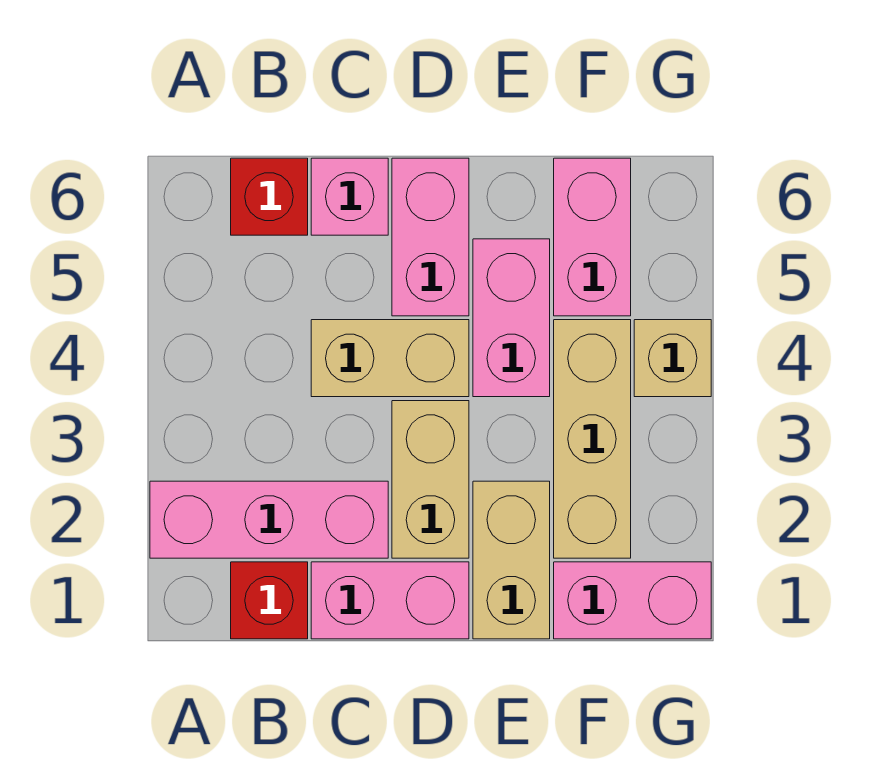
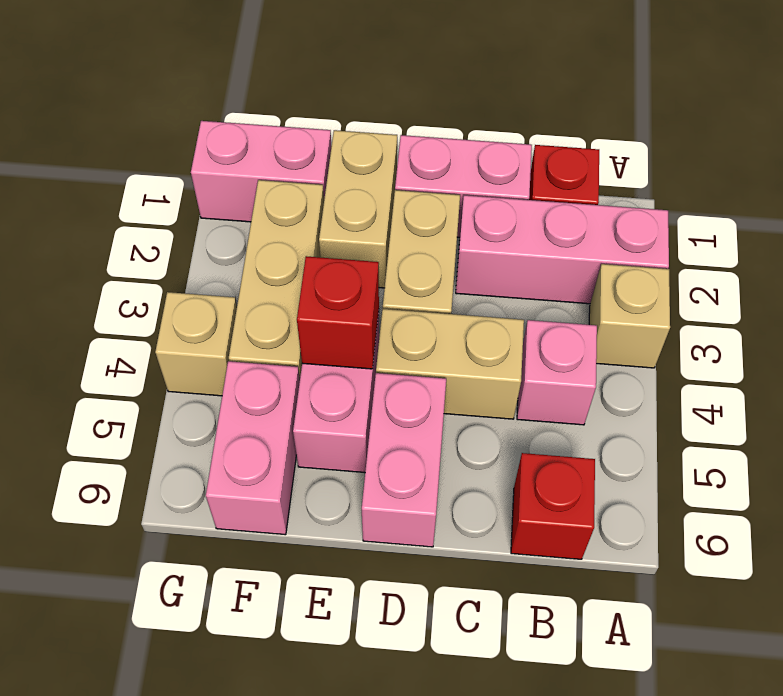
none -> tan brick A3 level 1
pink brick C6 level 1 -> pink brick B4 level 1
none -> red brick E4 level 2

